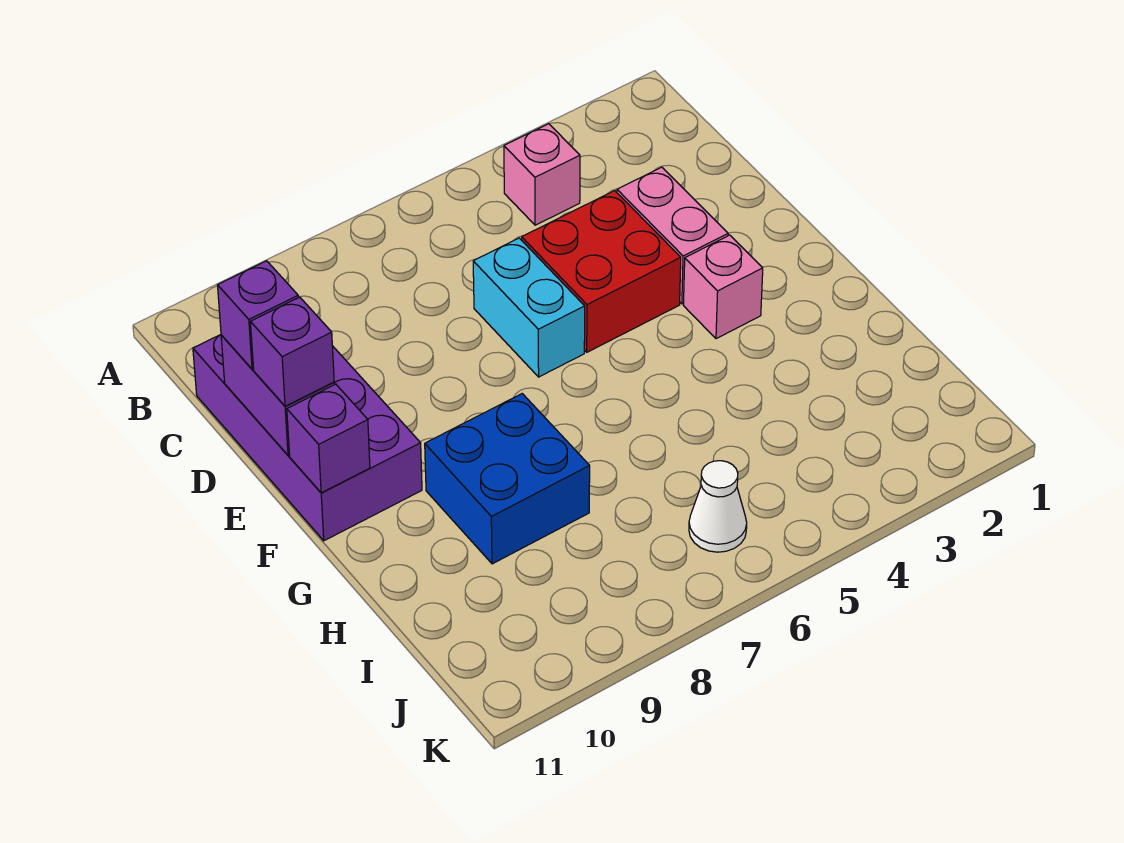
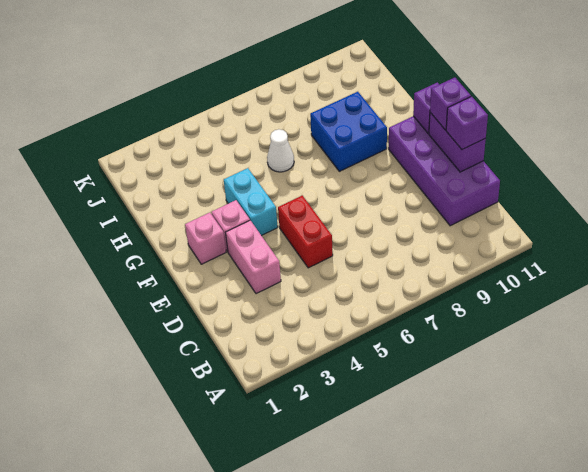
pink brick B4 level 1 -> pink brick F2 level 1
red brick D4:E5 level 1 -> red brick D5:E5 level 1
cyan brick D6:E6 level 1 -> cyan brick F4:G4 level 1
white cone J6 level 1 -> white cone H6 level 1

